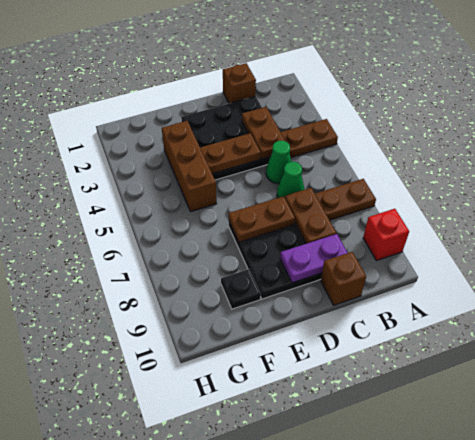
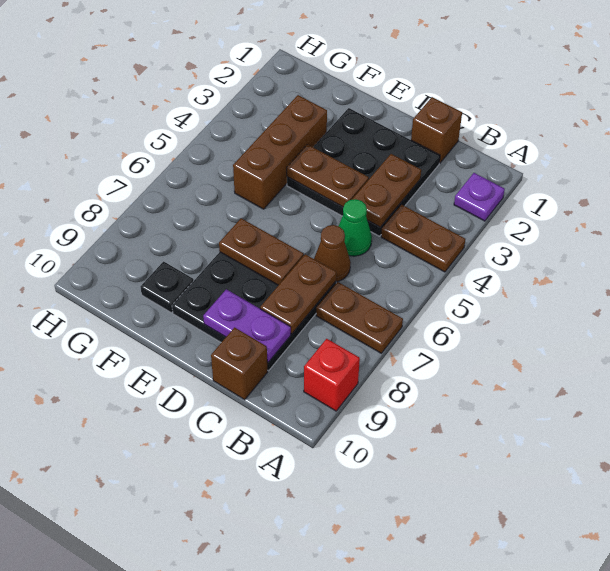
none -> purple plate A2 level 1
green cone C6 level 1 -> brown cone C6 level 1

